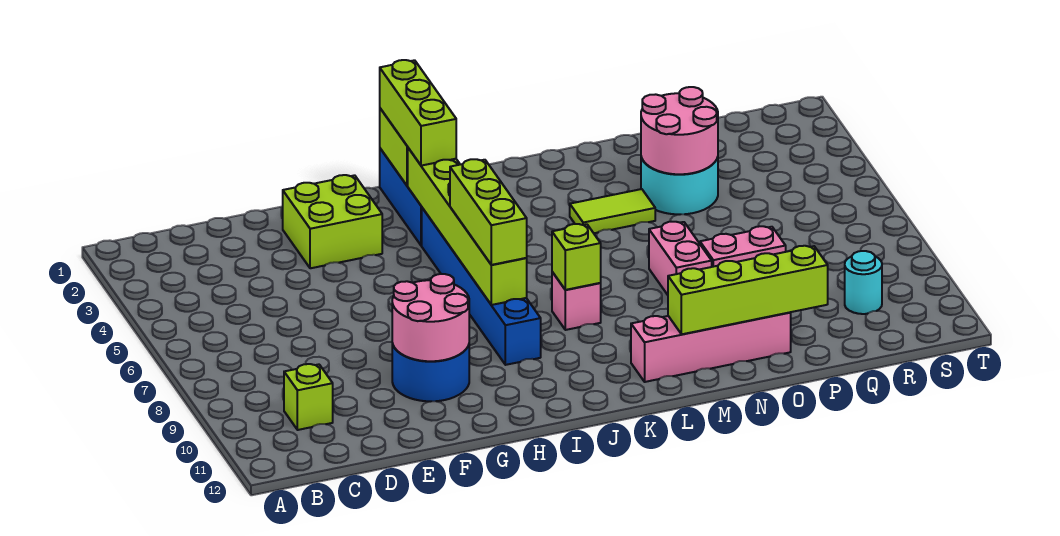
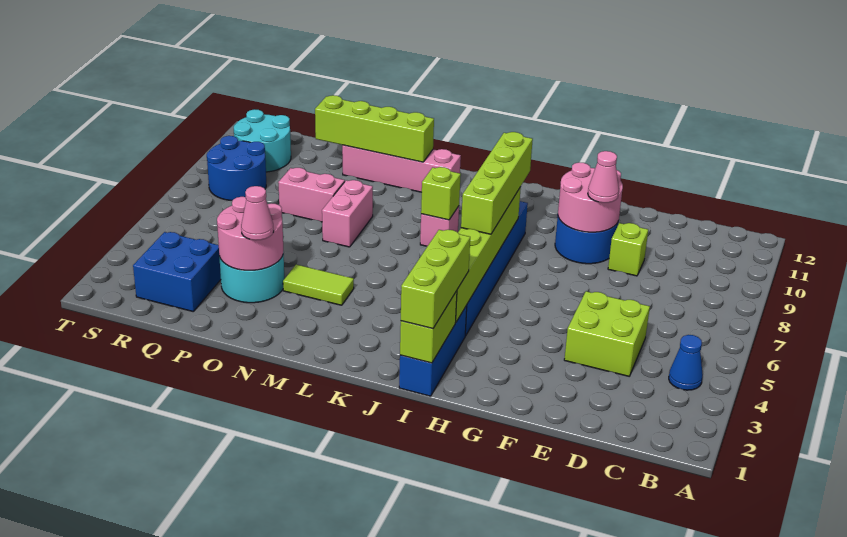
none -> blue cone B4 level 1
lime brick C10 level 1 -> lime brick E9 level 1
lime brick F2:G3 level 1 -> lime brick D4:E5 level 1
none -> pink cone F9 level 3
lime brick I6:I8 level 3 -> lime brick I6:I9 level 3
none -> pink cone O3 level 3
none -> blue brick Q2:R3 level 1
none -> blue round brick R8:S9 level 1
cyan round brick R10 level 1 -> cyan round brick R10:S11 level 1

